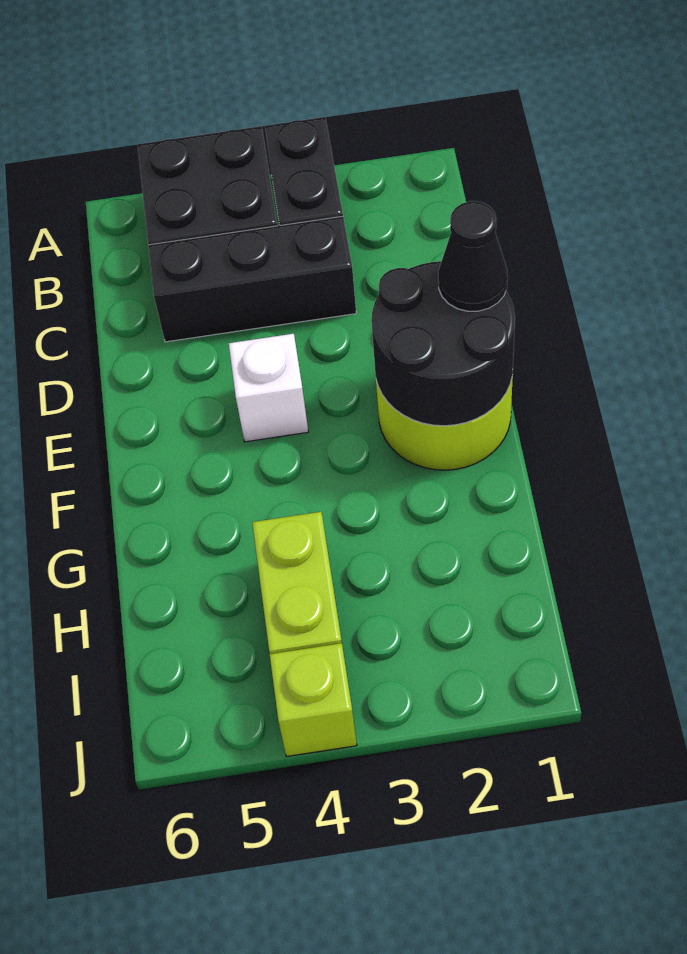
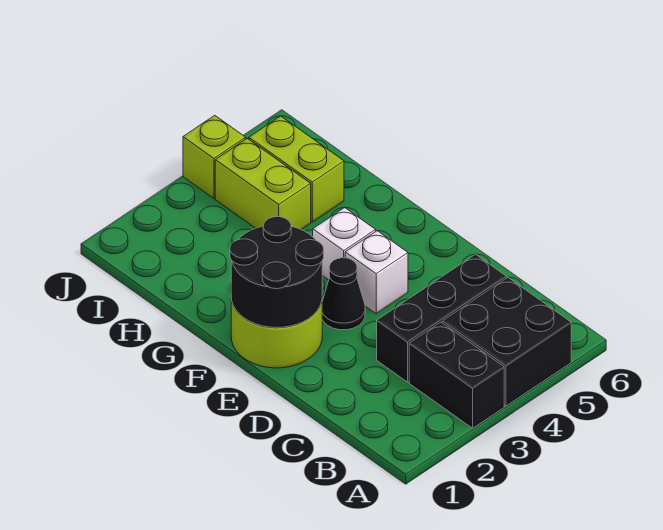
black cone E1 level 3 -> black cone E3 level 1
none -> white brick F4 level 1
none -> lime brick H5:I5 level 1

